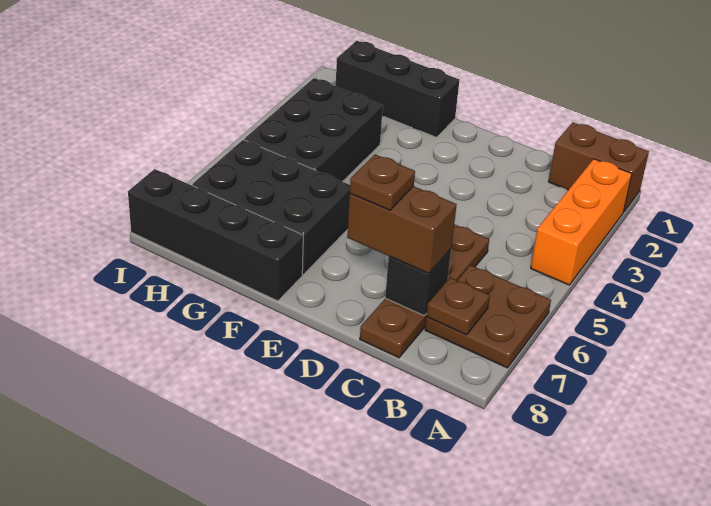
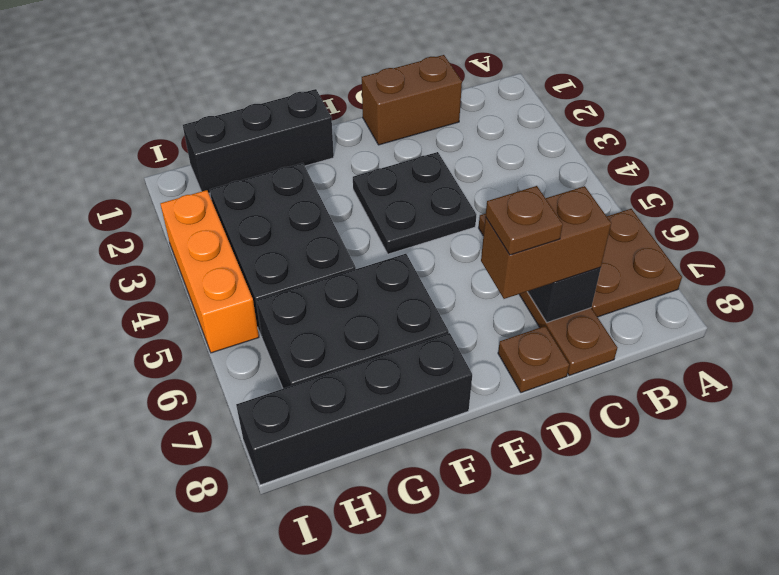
brown brick A1:B1 level 1 -> brown brick C1:D1 level 1
orange brick A2:A4 level 1 -> orange brick I3:I5 level 1
brown plate B7 level 2 -> brown plate D8 level 1
none -> black plate D3:E4 level 1

